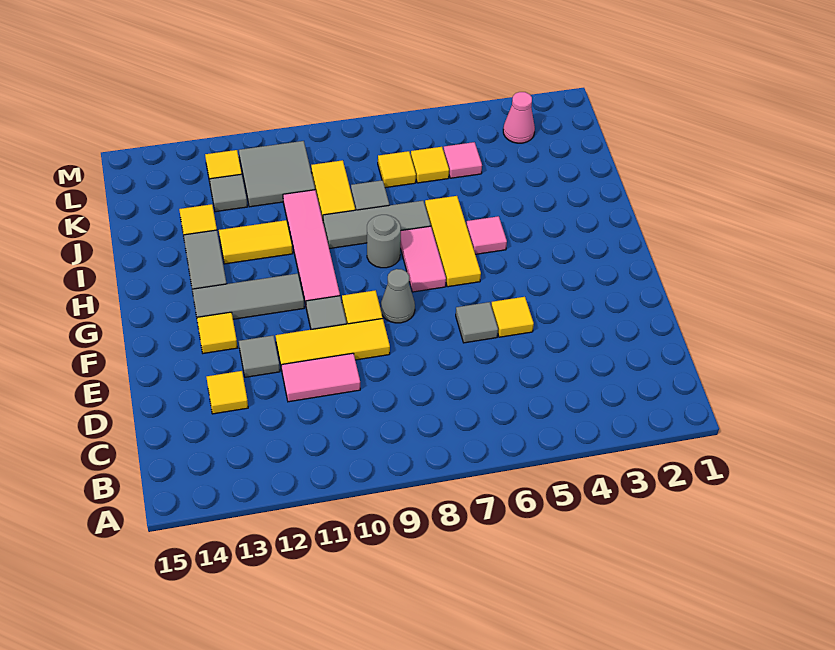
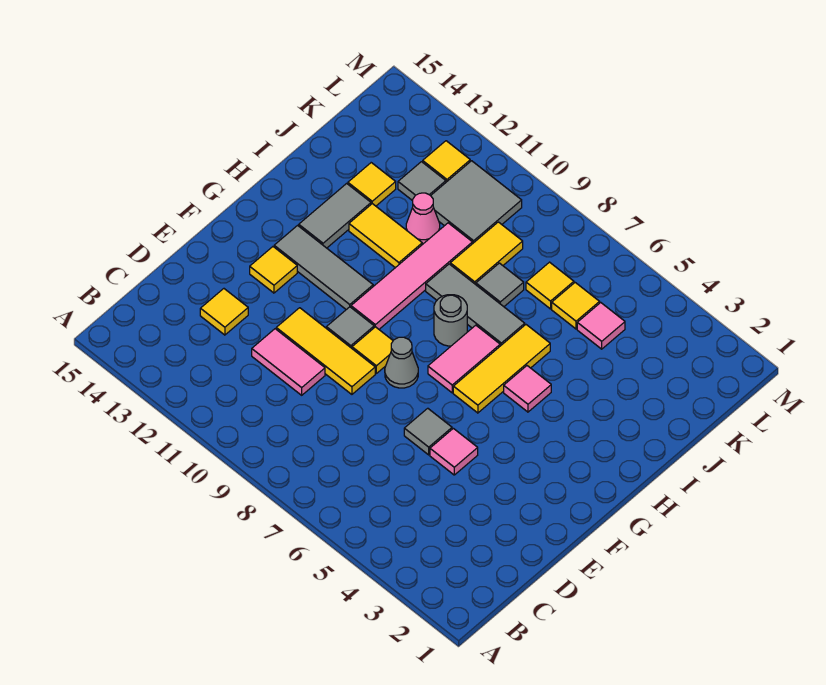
yellow tile E5 level 1 -> pink tile E5 level 1
grey tile E12 level 1 -> none
pink cone L3 level 1 -> pink cone J11 level 1

